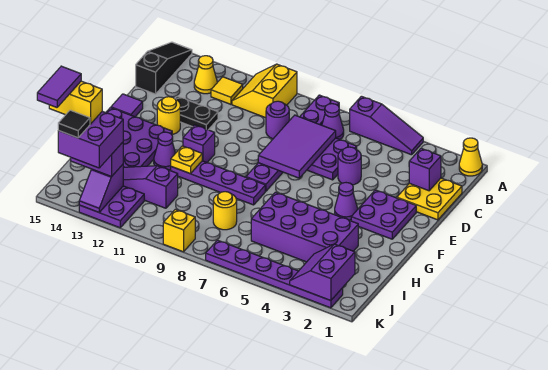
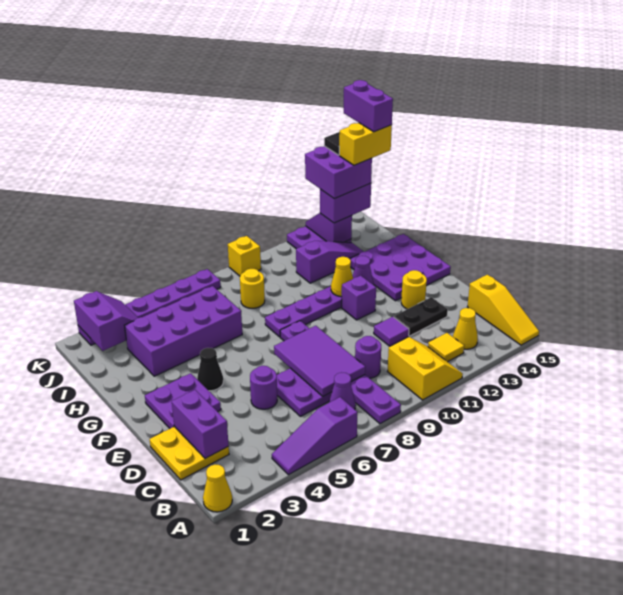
black slope A15:C15 level 1 top C -> yellow slope A15:C15 level 1 top C
purple brick C2 level 2 -> purple brick C2:D2 level 2
purple tile E15 level 1 -> purple tile D11 level 1
purple cone F4 level 1 -> black cone F4 level 1
yellow plate G11 level 2 -> yellow cone G11 level 2
purple tile J15:K15 level 6 -> purple brick J15:K15 level 6

